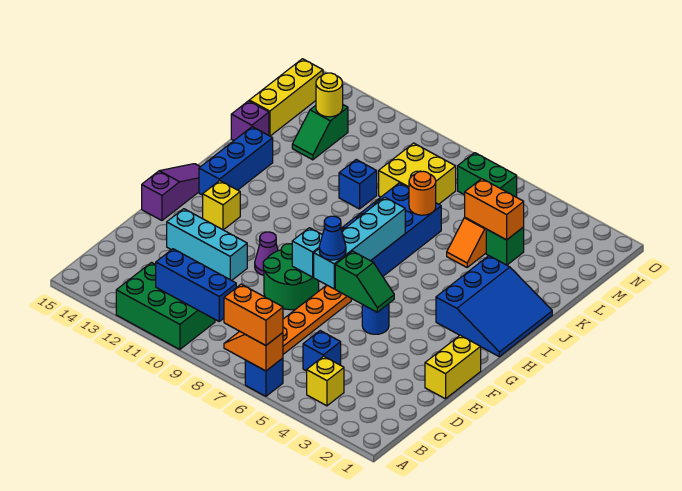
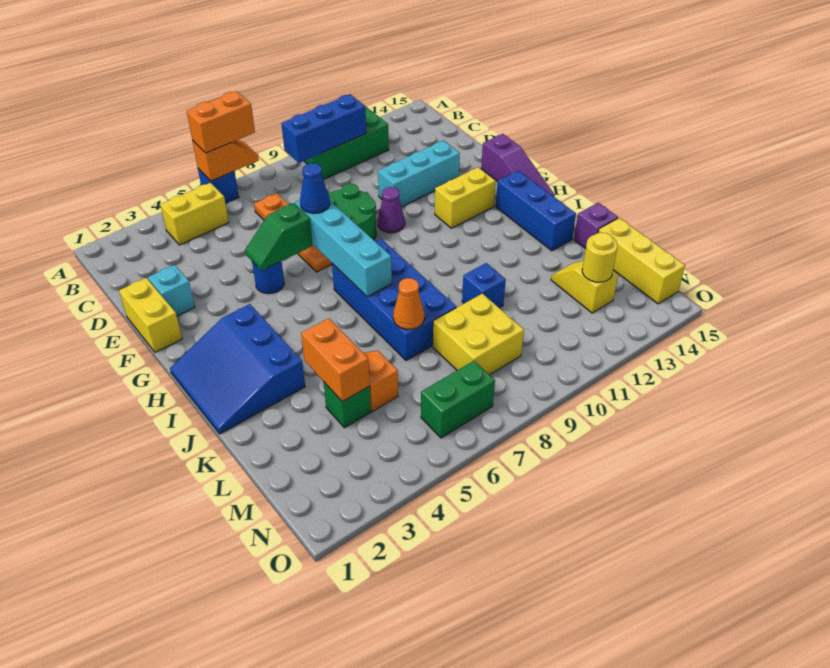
yellow brick B4 level 1 -> yellow brick B4:B5 level 1
blue brick C5 level 1 -> none
cyan brick F8 level 2 -> cyan brick E2 level 1
yellow brick G13 level 1 -> yellow brick G12:G13 level 1
orange round brick K7 level 2 -> orange cone K7 level 2
orange brick L4:L5 level 2 -> orange brick K4:L4 level 2
green slope L13:M13 level 1 top M -> yellow slope L13:M13 level 1 top M

